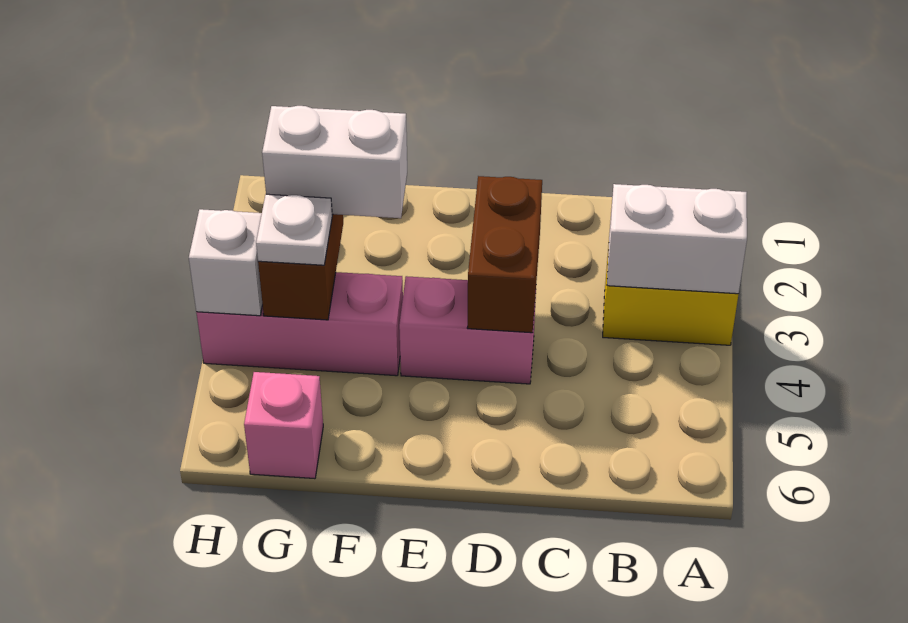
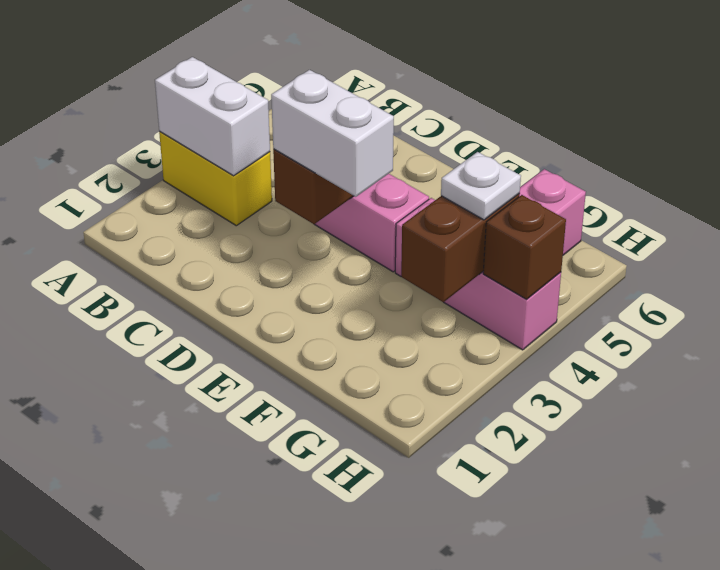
white brick F3:G3 level 3 -> white brick D3:E3 level 3
white brick H4 level 2 -> brown brick H4 level 2

